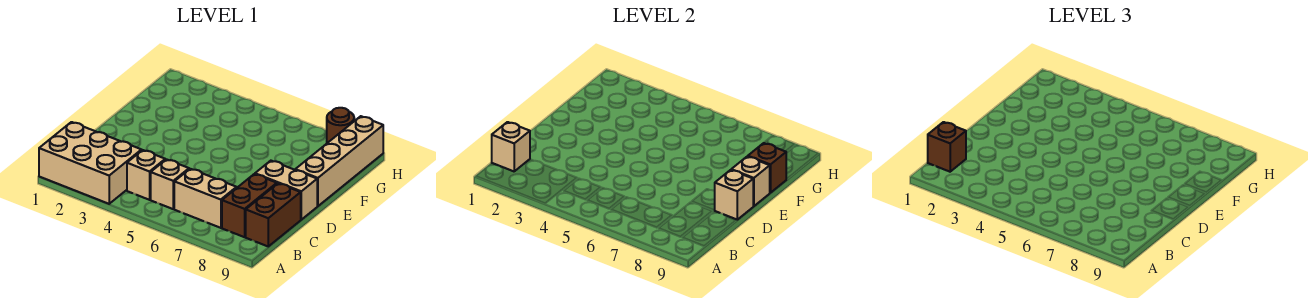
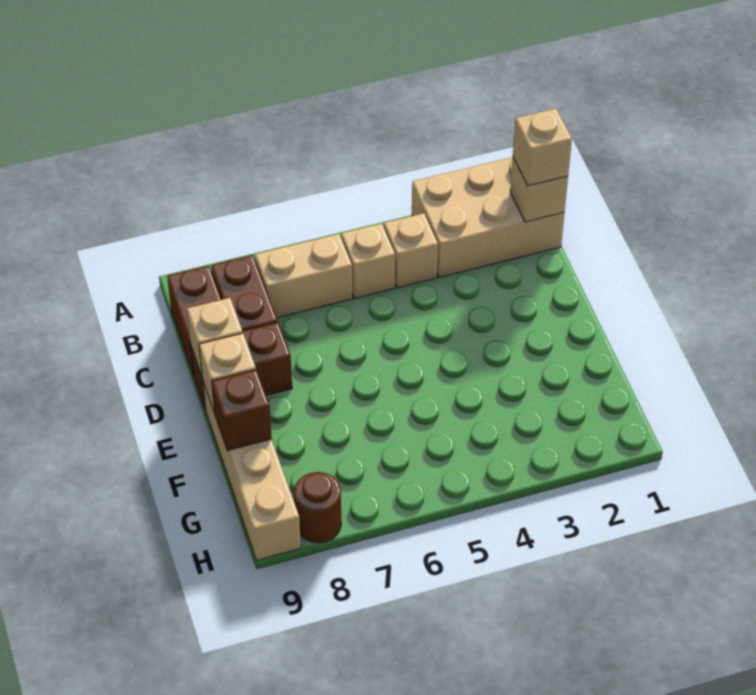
brown brick B1 level 3 -> tan brick B1 level 3
tan brick D8:D9 level 1 -> brown brick D8:D9 level 1

